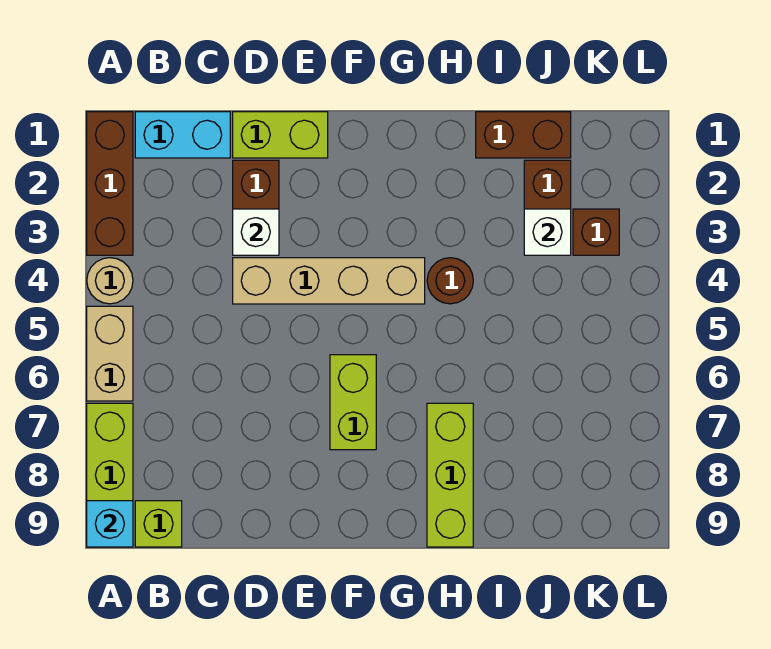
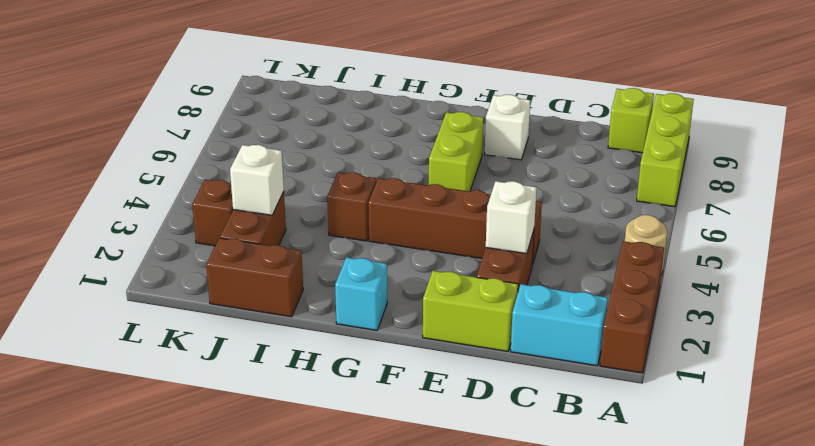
tan brick A5:A6 level 1 -> none
cyan brick A9 level 2 -> cyan brick G1 level 1
tan brick D4:G4 level 1 -> brown brick D4:G4 level 1
none -> white brick E8 level 1
brown round brick H4 level 1 -> brown brick H4 level 1
lime brick H7:H9 level 1 -> none

